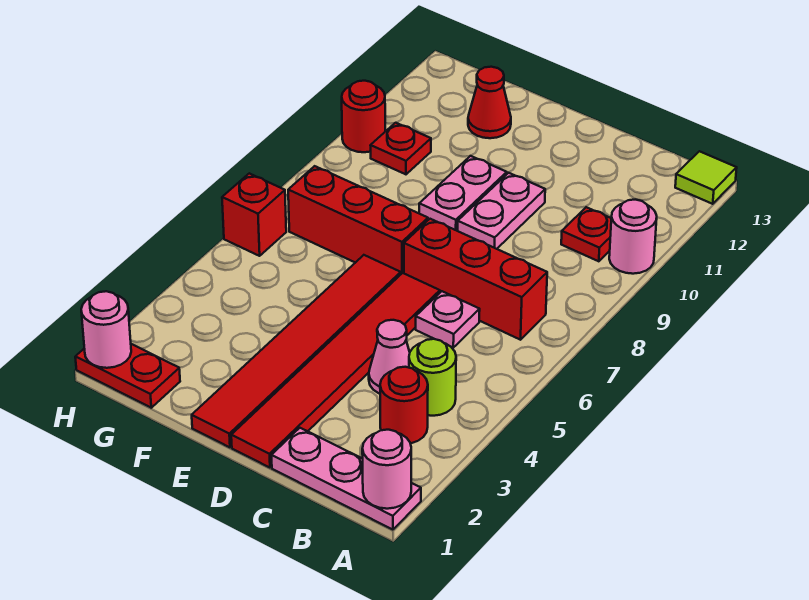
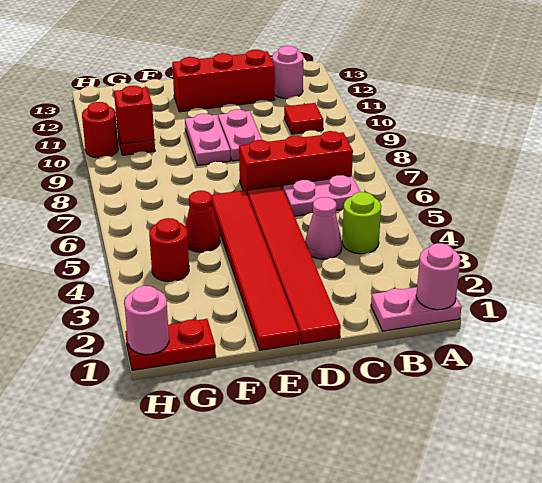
pink plate A1:C1 level 1 -> pink plate A1:B1 level 1
pink round brick A10 level 1 -> pink round brick B12 level 1
lime tile A13 level 1 -> none
red round brick B3 level 1 -> red round brick G4 level 1
red plate B10 level 1 -> red tile B10 level 1
pink plate C6 level 1 -> pink plate B6:C6 level 1
red brick E7:G7 level 1 -> red brick C12:E12 level 1
red cone F12 level 1 -> red cone F5 level 1
red brick H6 level 1 -> red brick G10 level 2

